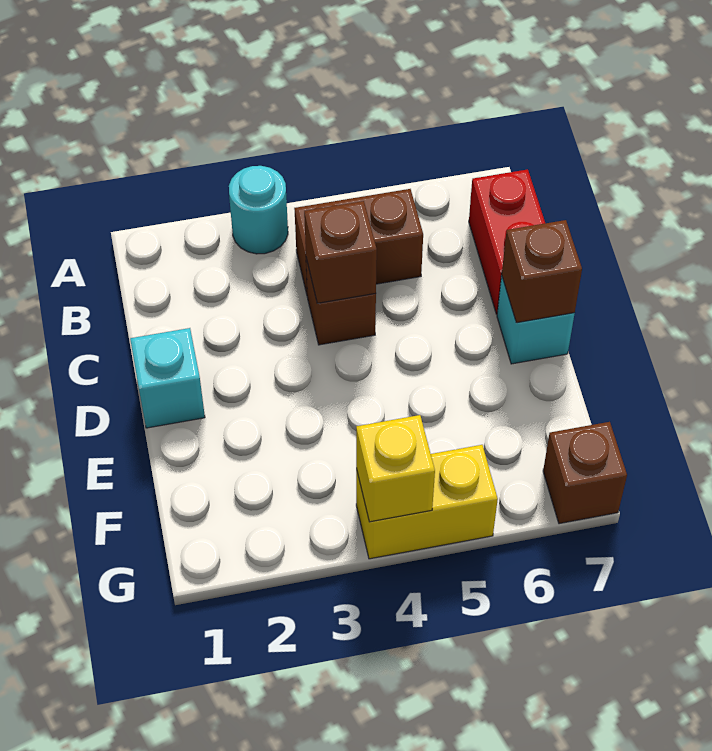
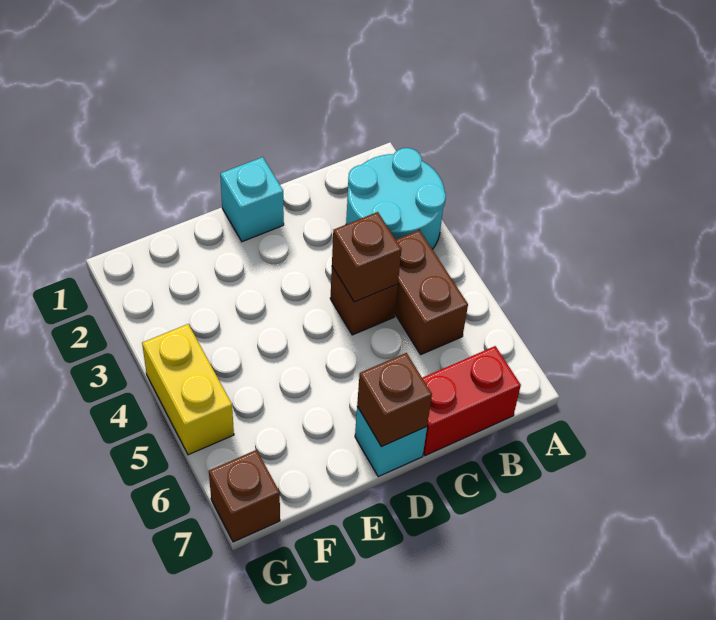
cyan round brick A3 level 1 -> cyan round brick A2:B3 level 1
yellow brick G4 level 2 -> none

